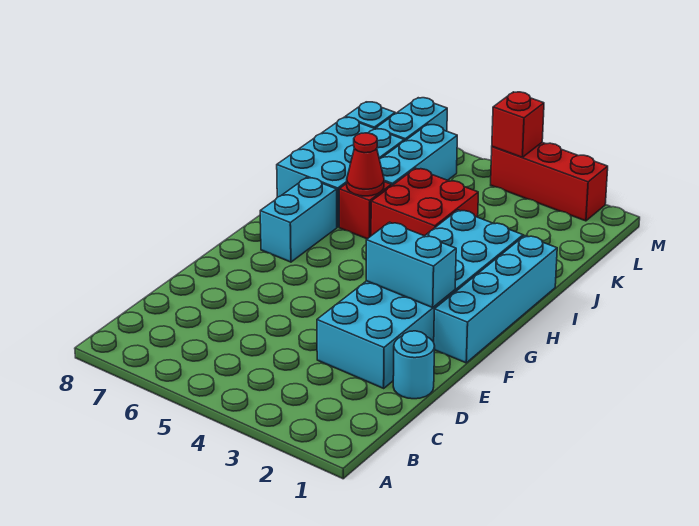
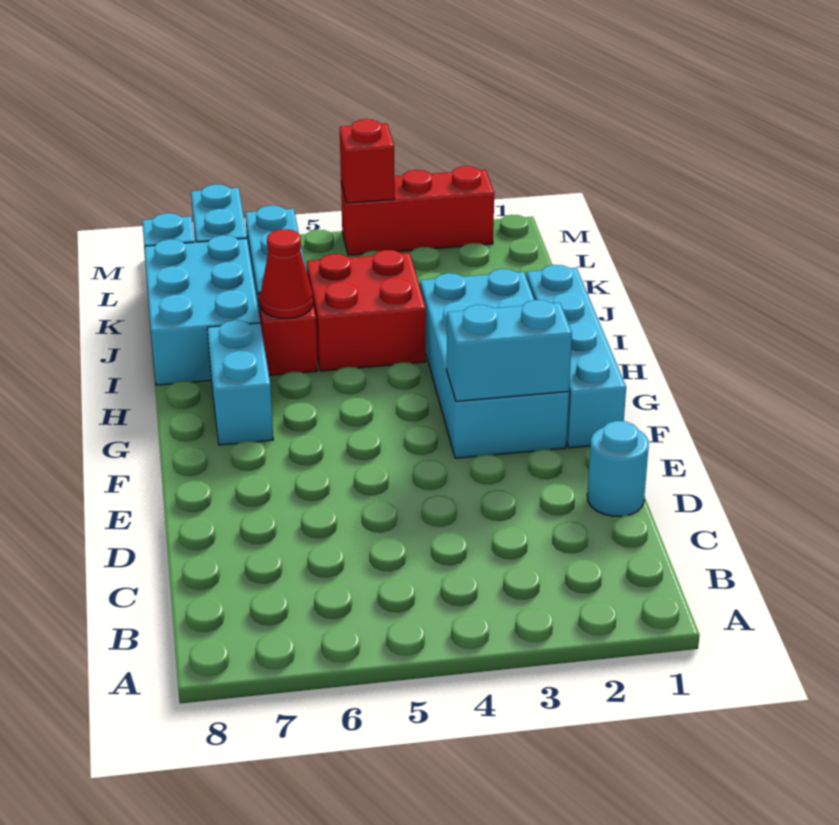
cyan brick D2:I3 level 1 -> cyan brick F2:I3 level 1

